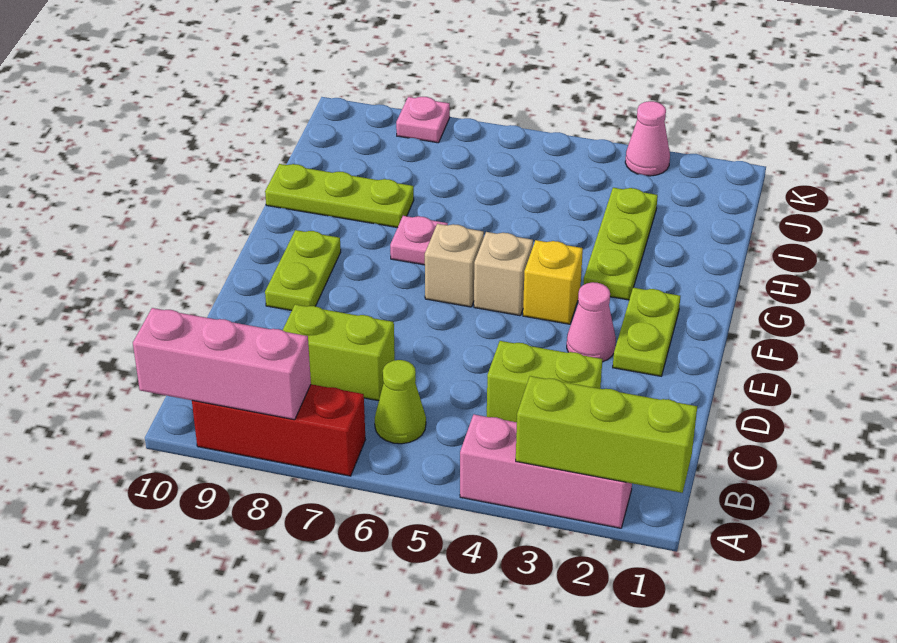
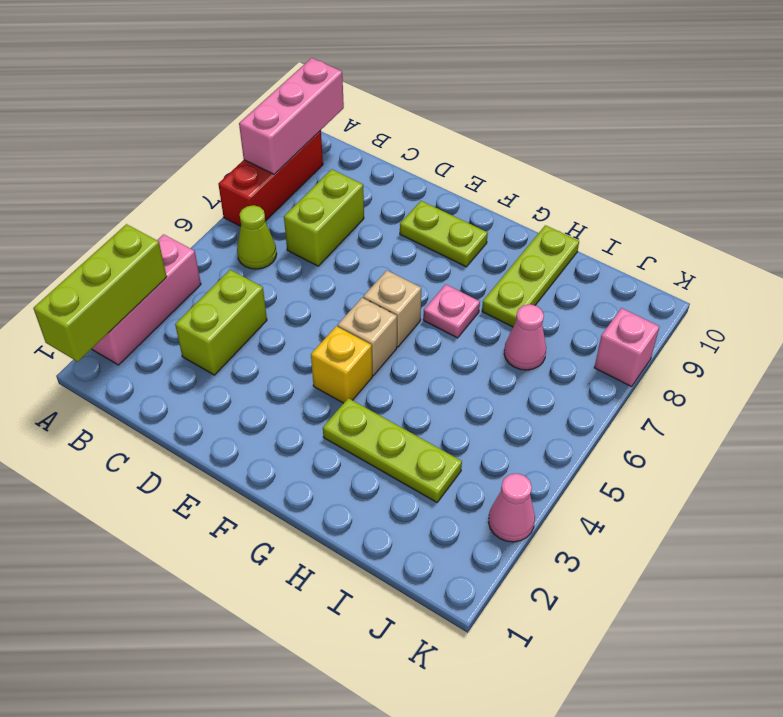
lime plate E2:F2 level 1 -> none
pink cone E3 level 1 -> pink cone I7 level 1
pink plate K8 level 1 -> pink brick K8 level 1

